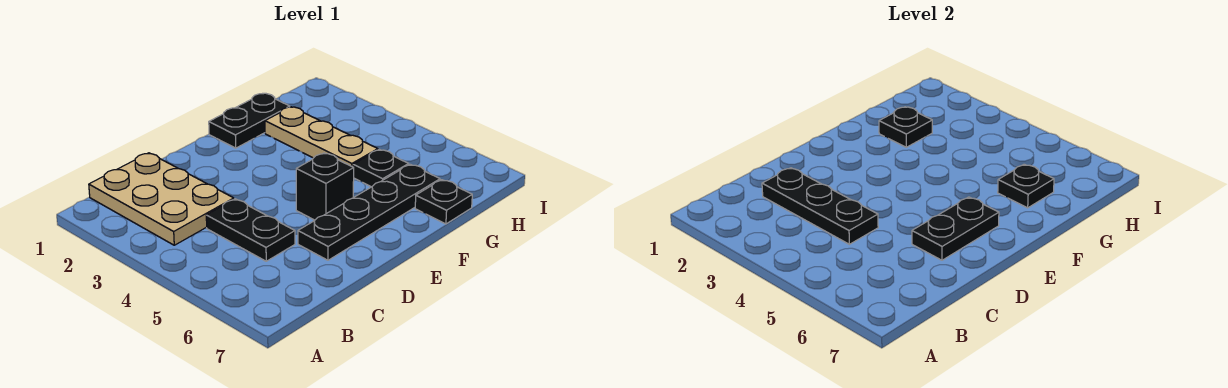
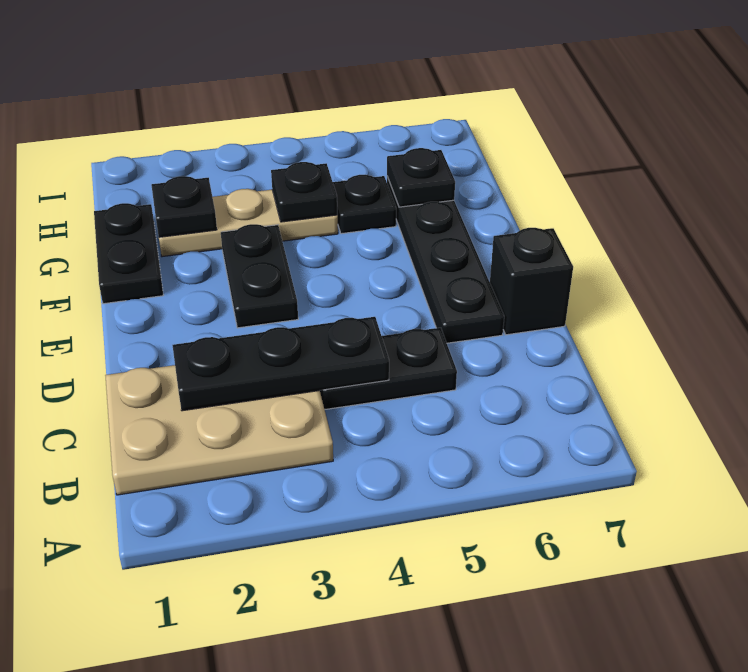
black plate D6:E6 level 2 -> black plate E3:F3 level 1
black brick E5 level 1 -> black brick D7 level 1
black plate G7 level 1 -> black plate G4 level 2

